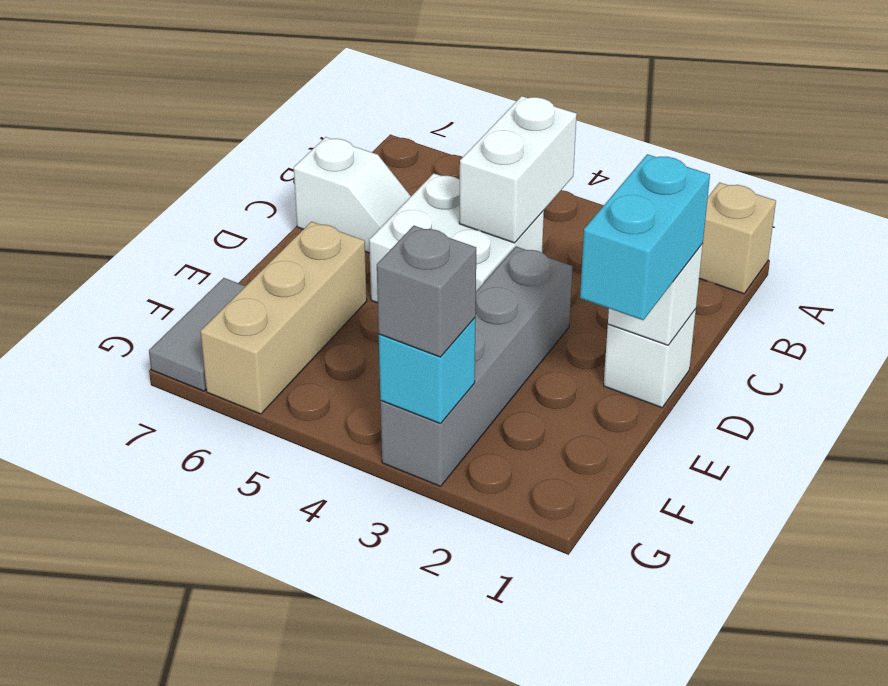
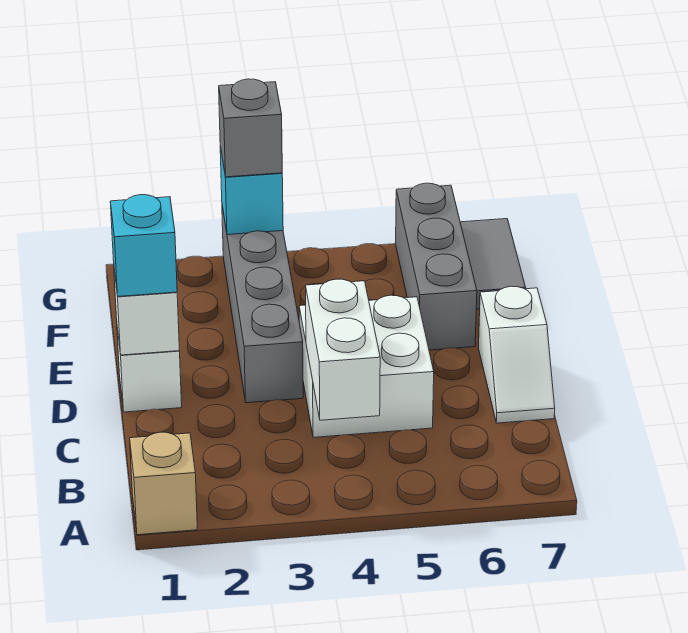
white slope C6:C7 level 1 top 7 -> white slope C7:D7 level 1 top D
cyan brick D1:E1 level 3 -> cyan brick D1 level 3
tan brick E6:G6 level 1 -> grey brick E6:G6 level 1

